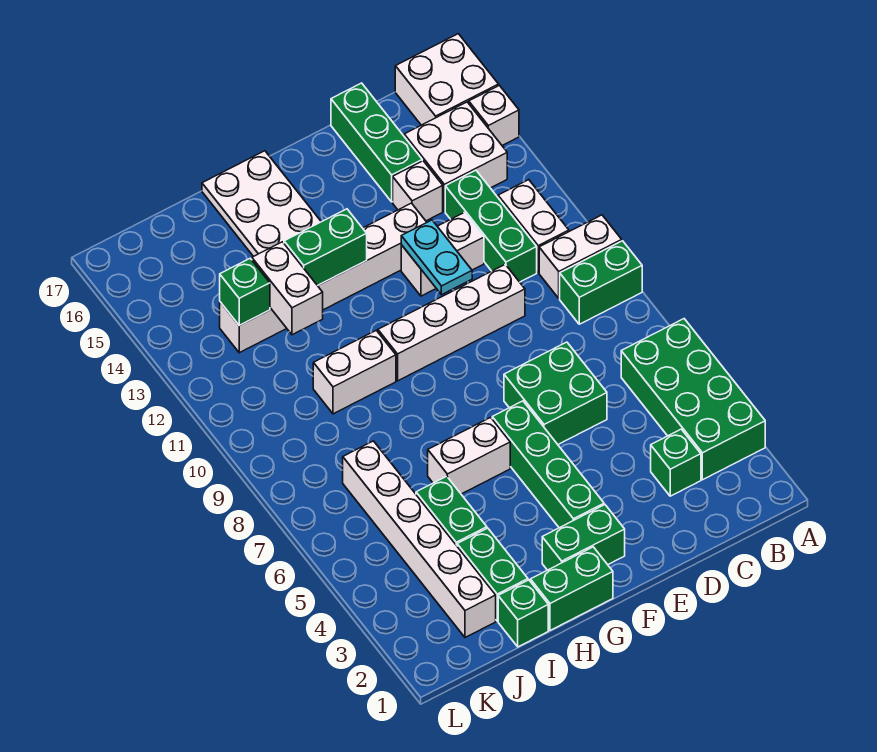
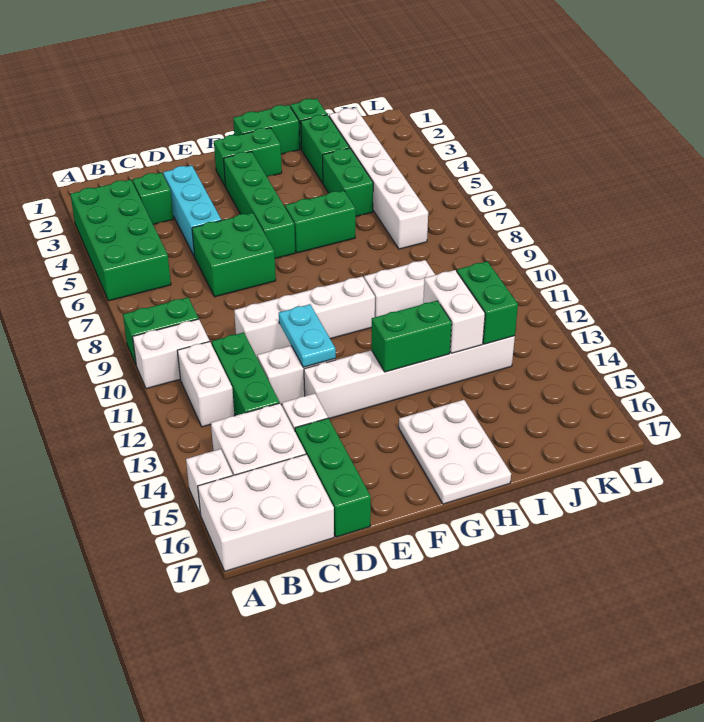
white brick A16:B17 level 1 -> white brick A16:C17 level 1
none -> cyan brick D3:D5 level 1
white brick G6:H6 level 1 -> green brick G6:H6 level 1
green brick J13 level 2 -> green brick J12:J13 level 2

